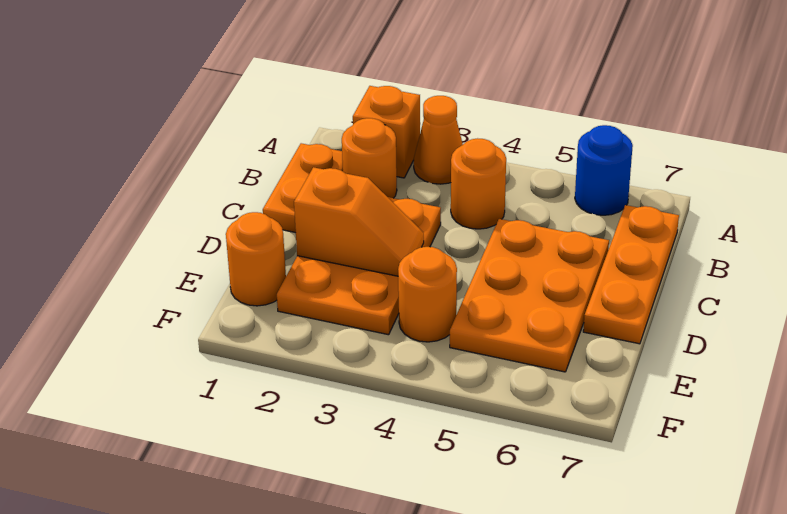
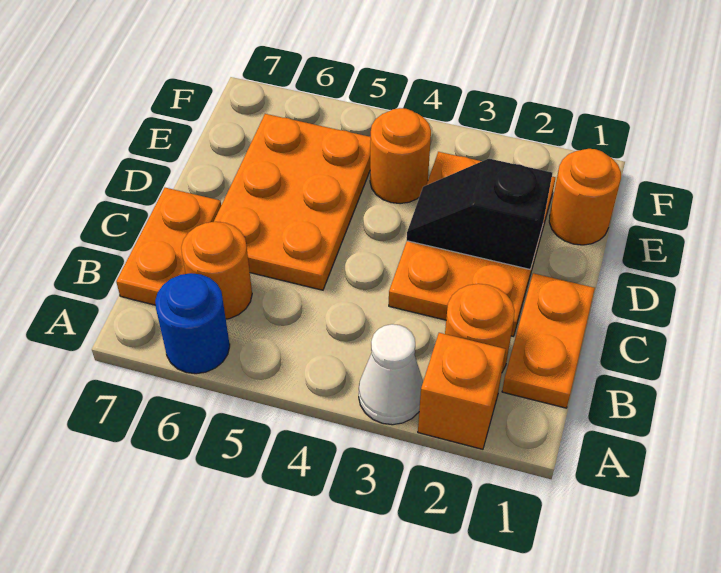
orange cone A3 level 1 -> white cone A3 level 1
orange round brick B4 level 1 -> orange round brick B6 level 1
orange plate B7:D7 level 1 -> orange plate B7:C7 level 1
orange slope D2:D3 level 2 top 2 -> black slope D2:D3 level 2 top 2

